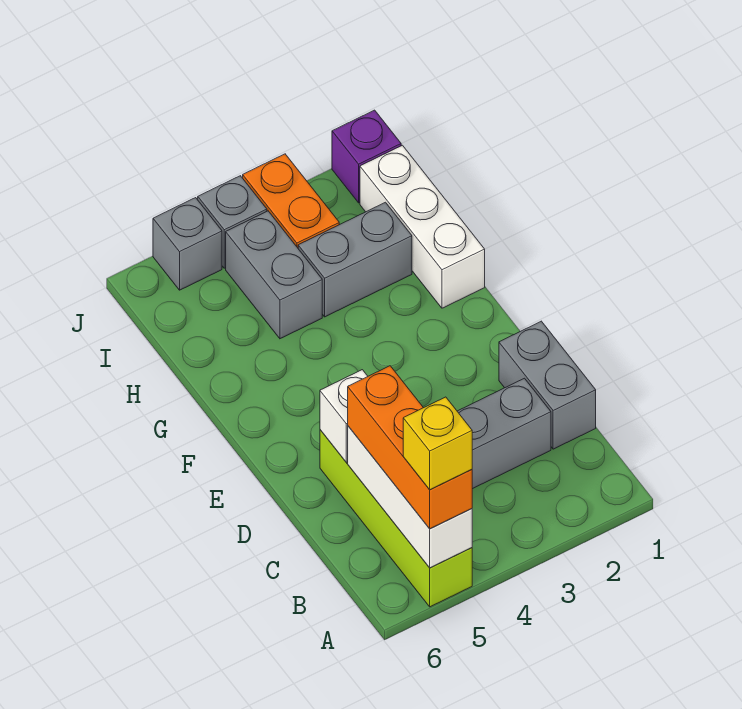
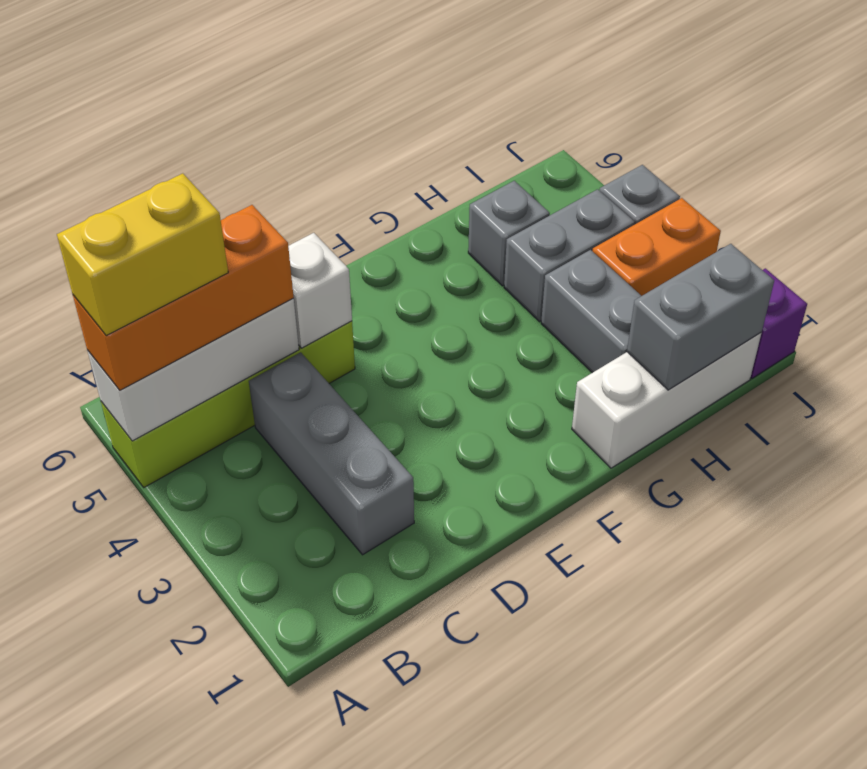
yellow brick A5 level 4 -> yellow brick A5:B5 level 4
grey brick C1:D1 level 1 -> grey brick H1:I1 level 2
grey brick J5 level 1 -> grey brick H5 level 1

